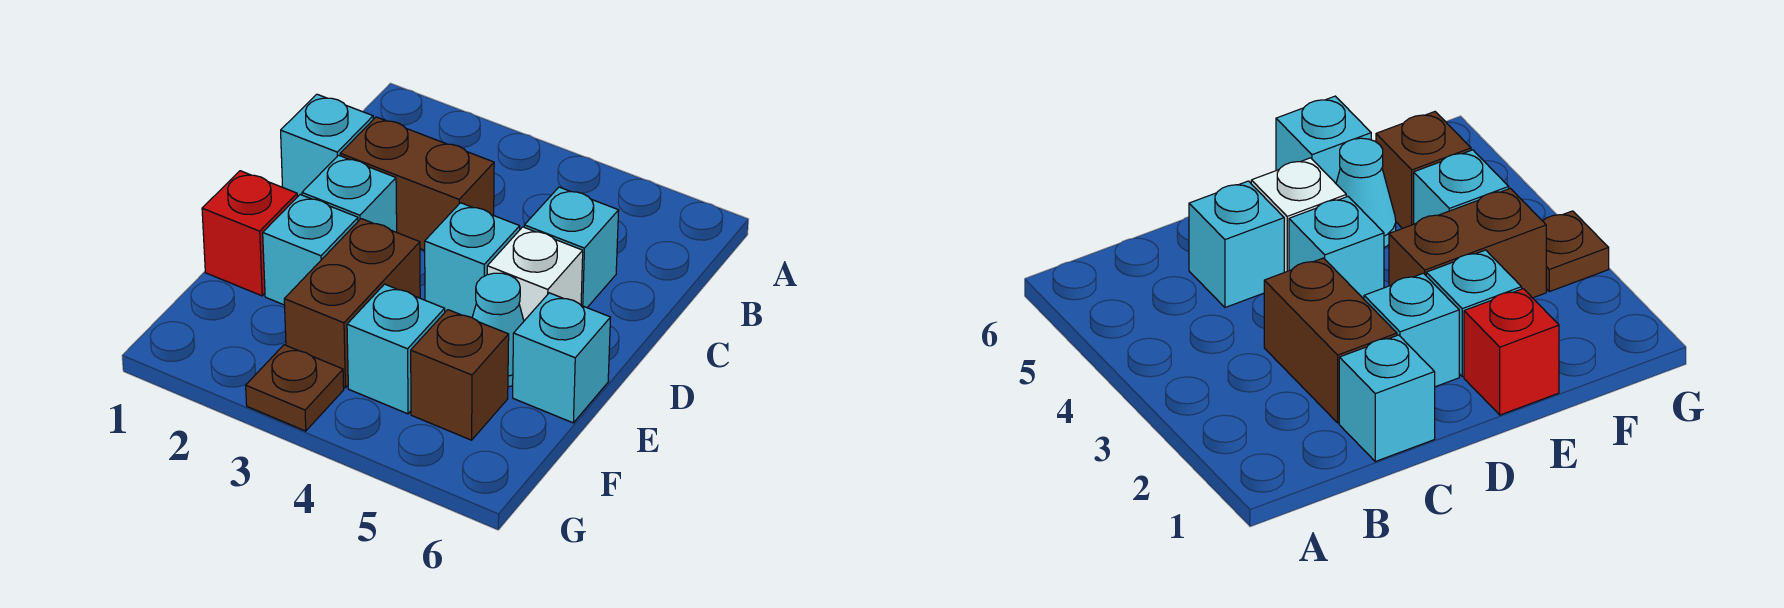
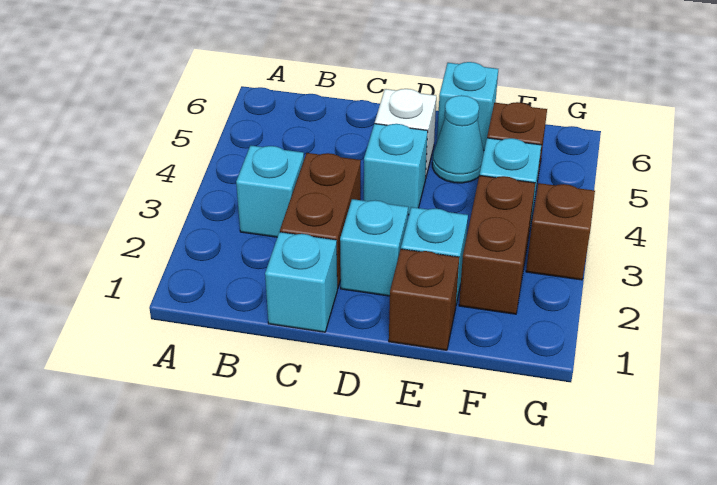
cyan brick C5 level 1 -> cyan brick B3 level 1
red brick E1 level 1 -> brown brick E1 level 1
brown brick E3:F3 level 1 -> brown brick F2:F3 level 1
brown plate G3 level 1 -> brown brick G3 level 1

